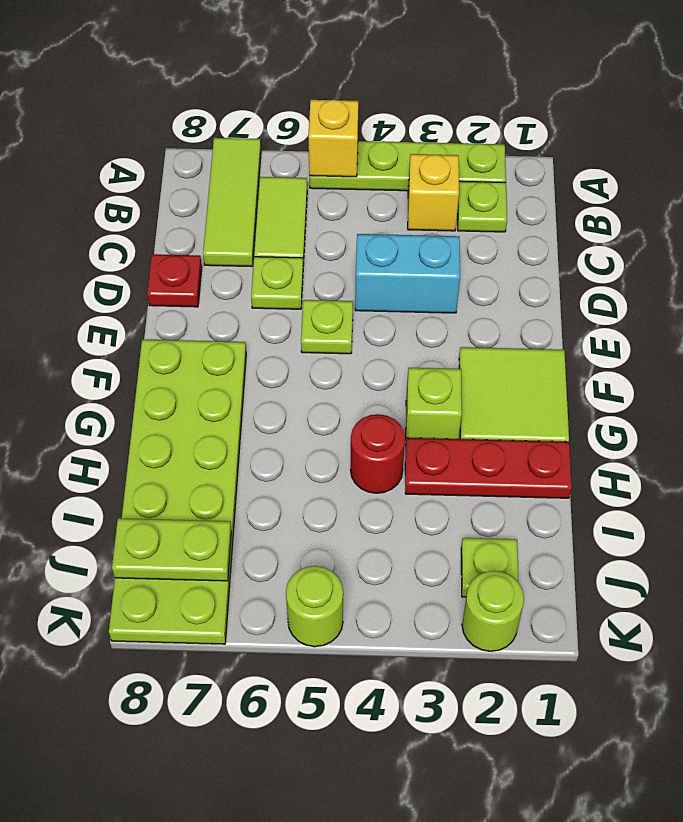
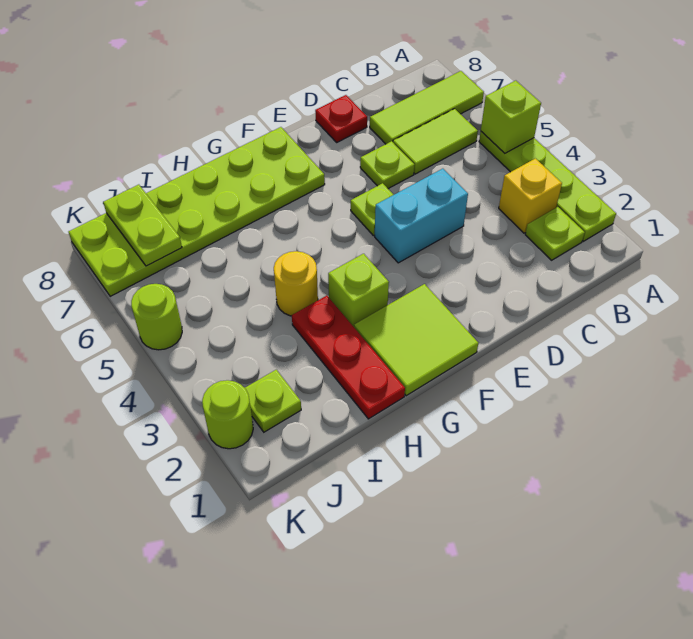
yellow brick A5 level 2 -> lime brick A5 level 2
cyan brick D3:D4 level 1 -> cyan brick D4:E4 level 1
red round brick H4 level 1 -> yellow round brick H4 level 1

